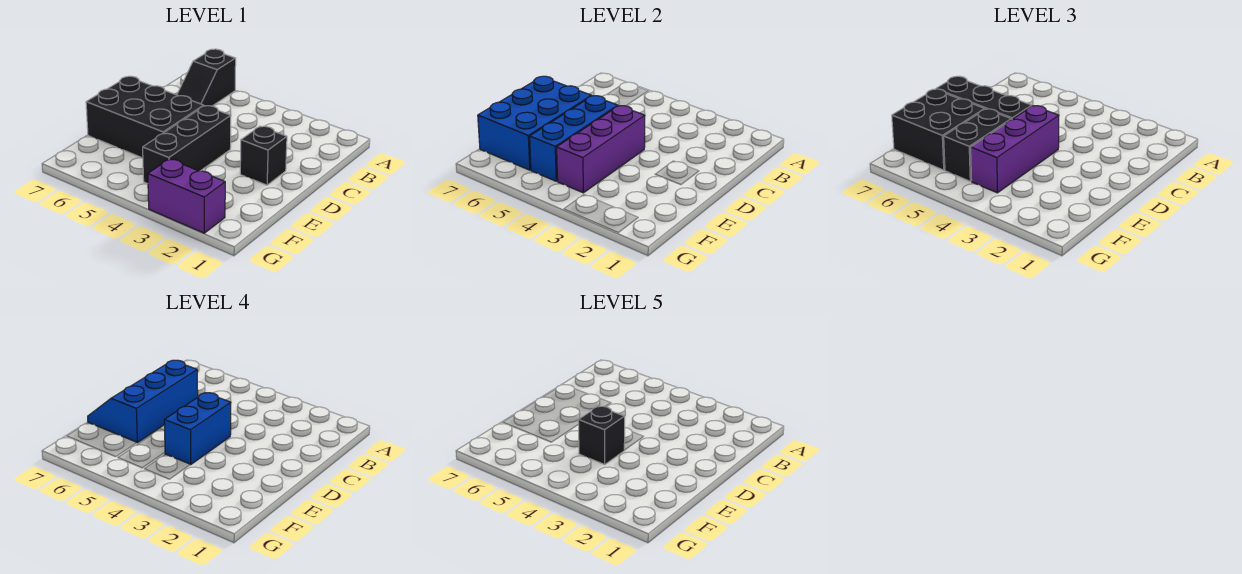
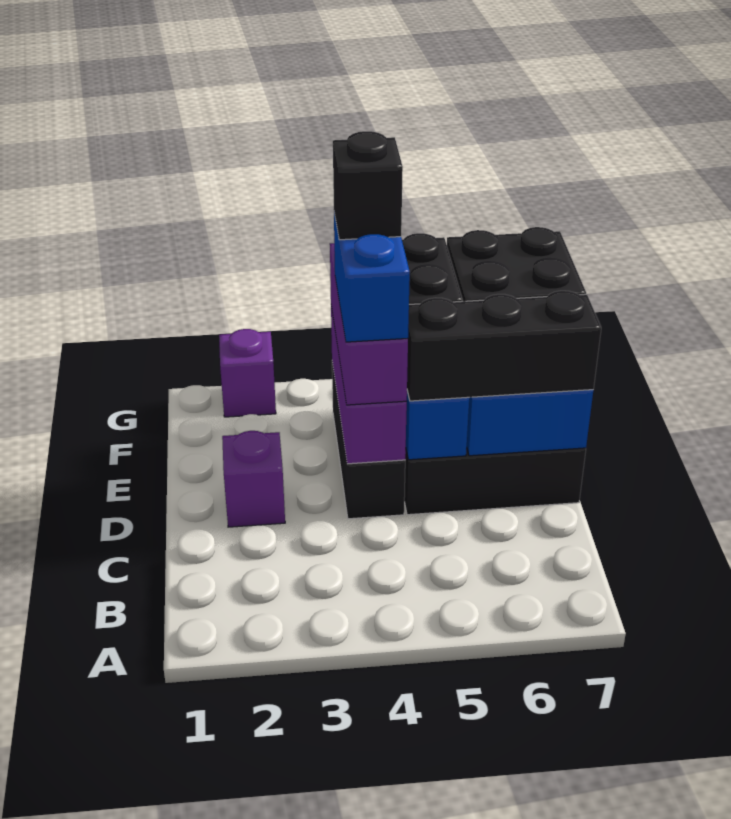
black slope A6:B6 level 1 top A -> none
blue slope C6:E7 level 4 top 6 -> none
black brick D2 level 1 -> purple brick D2 level 1
purple brick G2:G3 level 1 -> purple brick G2 level 1

